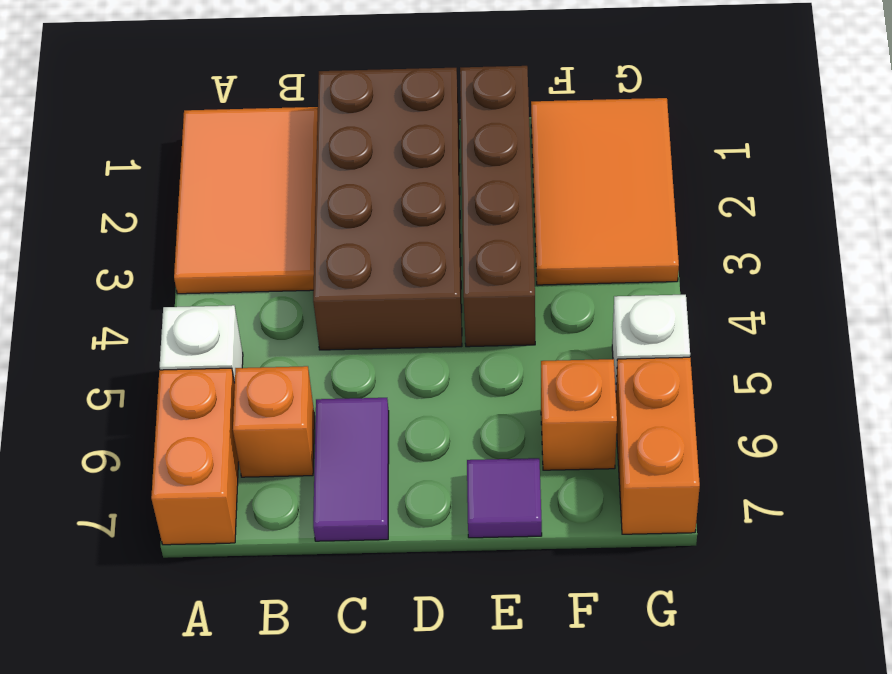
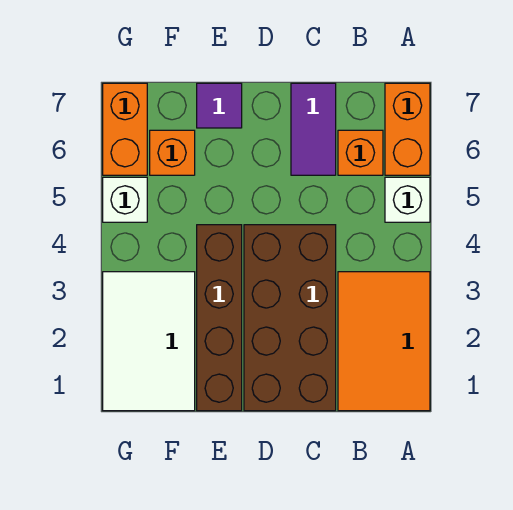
orange tile F1:G3 level 1 -> white tile F1:G3 level 1

